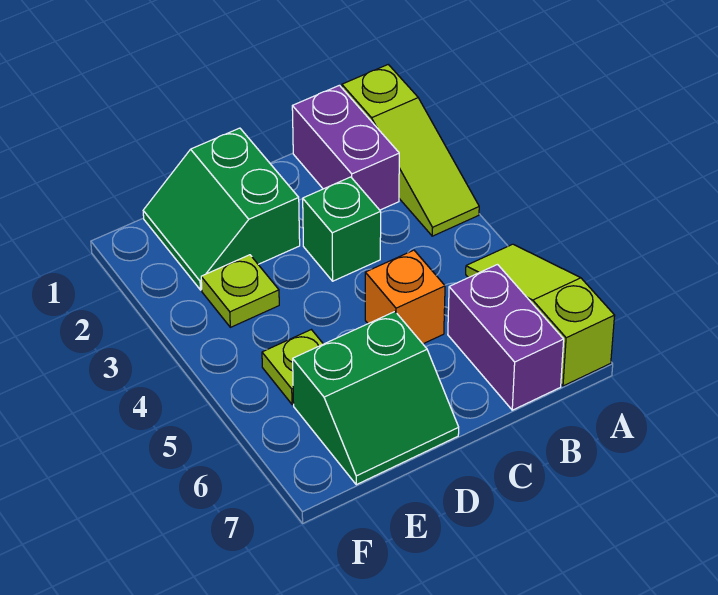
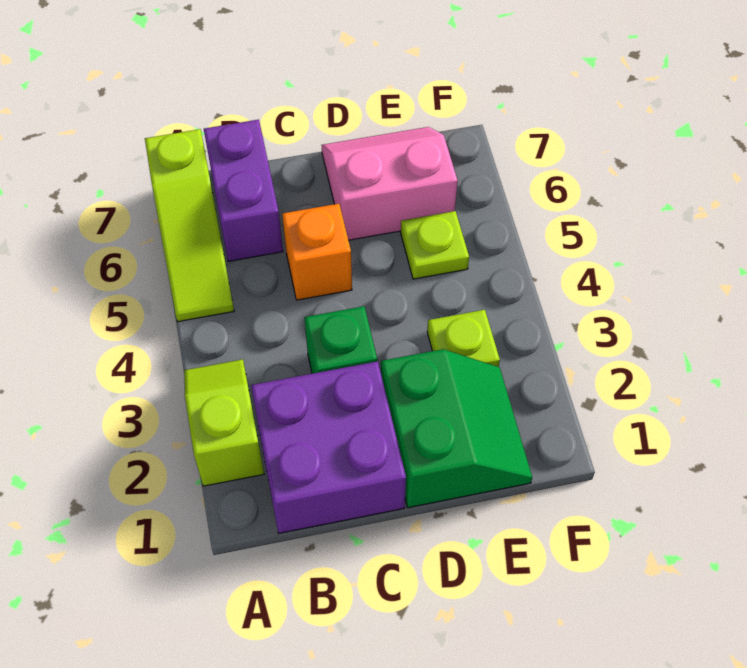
lime slope A1:A3 level 1 top 1 -> lime slope A2:A3 level 1 top 2
purple brick B1:B2 level 1 -> purple brick B1:C2 level 1
green slope D6:E7 level 1 top 6 -> pink slope D6:E7 level 1 top 6

